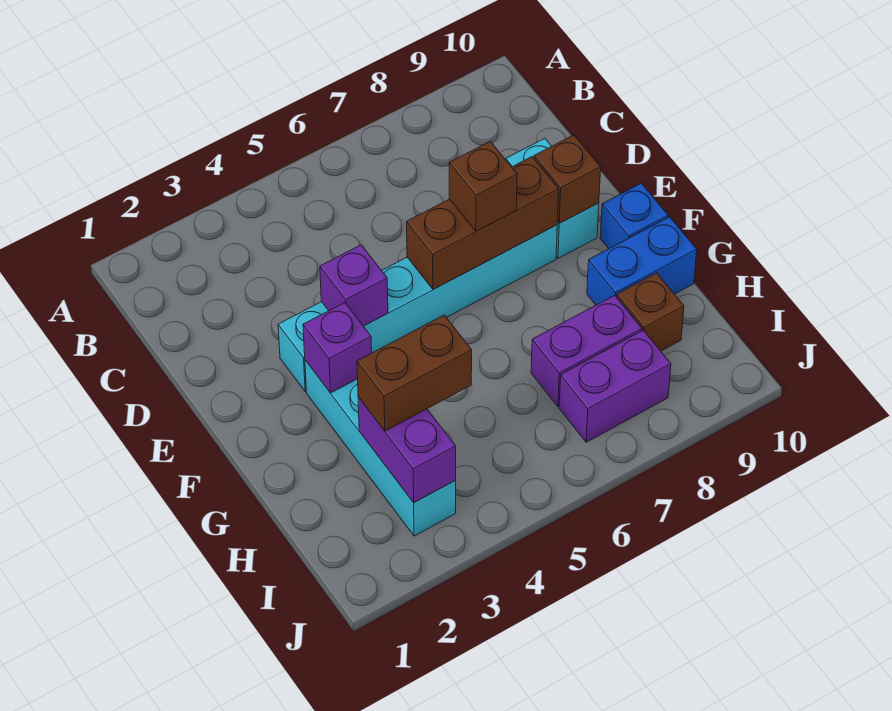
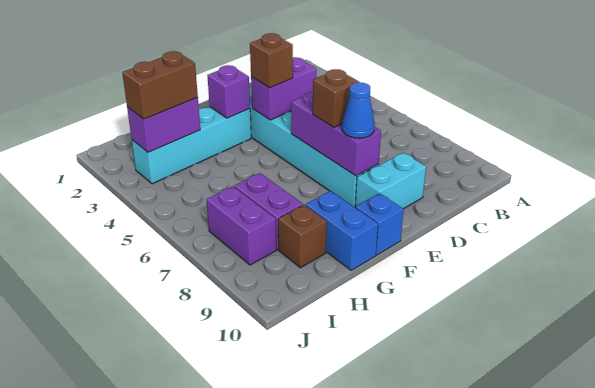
purple brick E4 level 2 -> purple brick D4:E4 level 2
brown brick E6:E8 level 2 -> purple brick E6:E8 level 2
none -> blue cone E8 level 3
brown brick E9 level 2 -> brown brick E4 level 3
brown brick H3:H4 level 3 -> brown brick H3:I3 level 3

